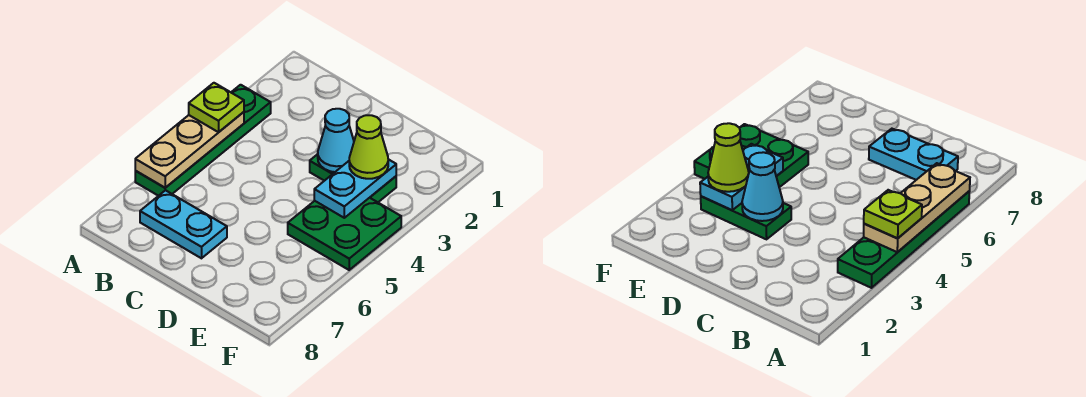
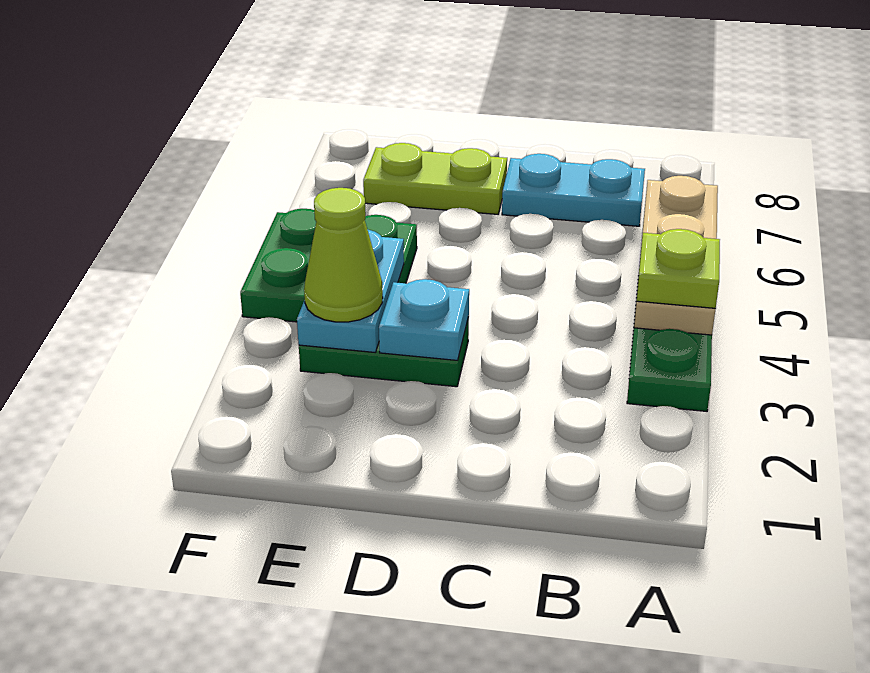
cyan cone D3 level 2 -> cyan plate D3 level 2
none -> lime plate D7:E7 level 1

